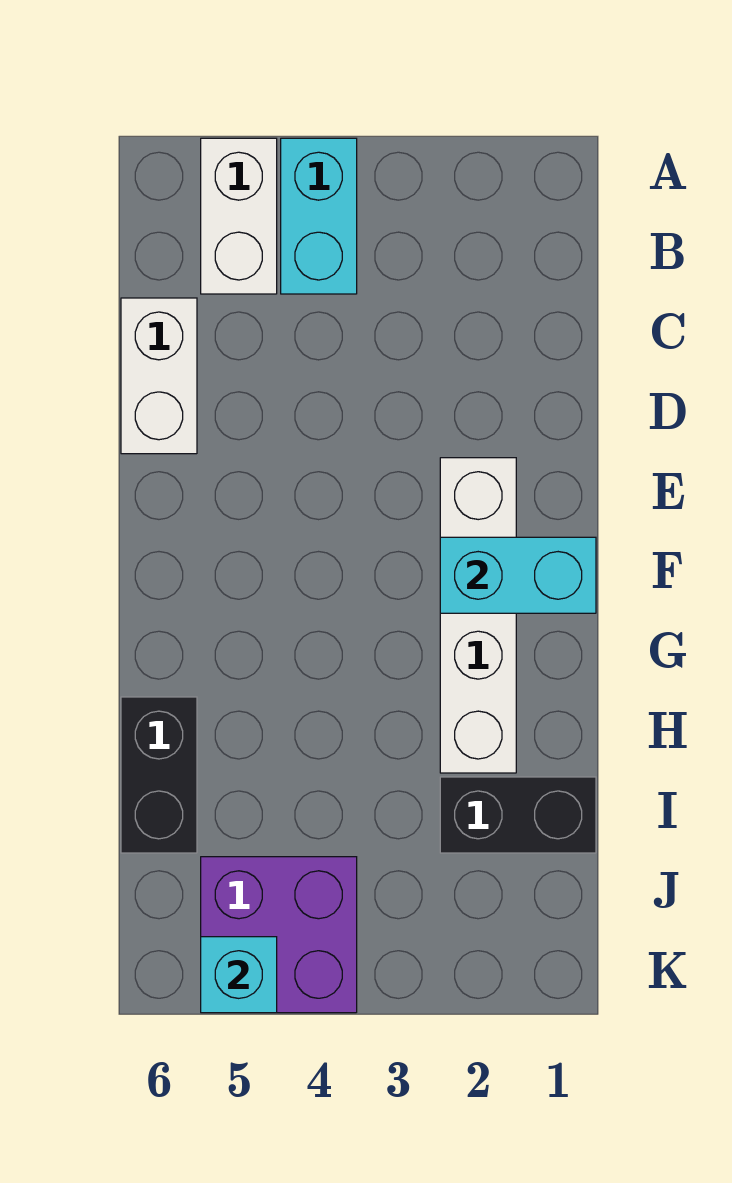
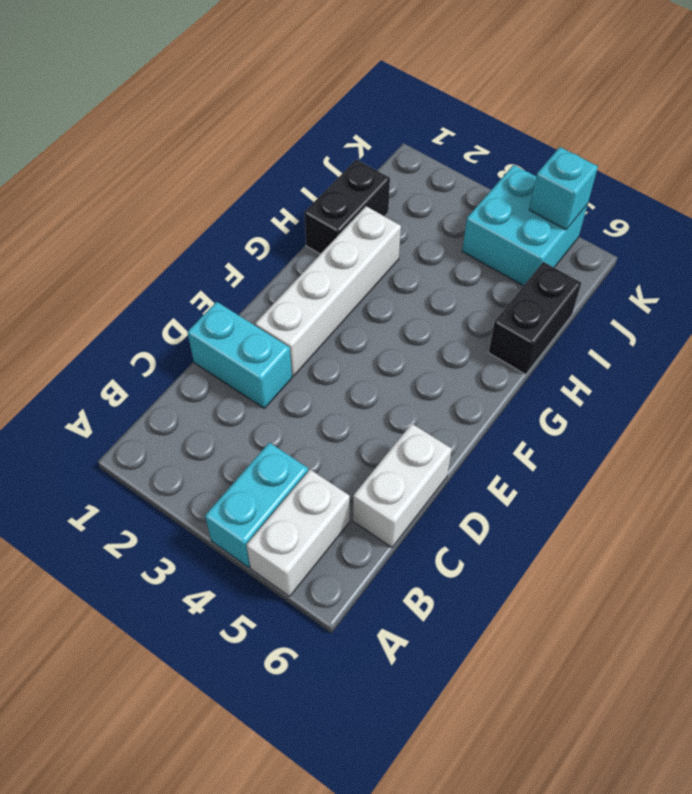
cyan brick F1:F2 level 2 -> cyan brick D1:D2 level 1
black brick I1:I2 level 1 -> black brick H1:I1 level 1
purple brick J4:K5 level 1 -> cyan brick J4:K5 level 1

